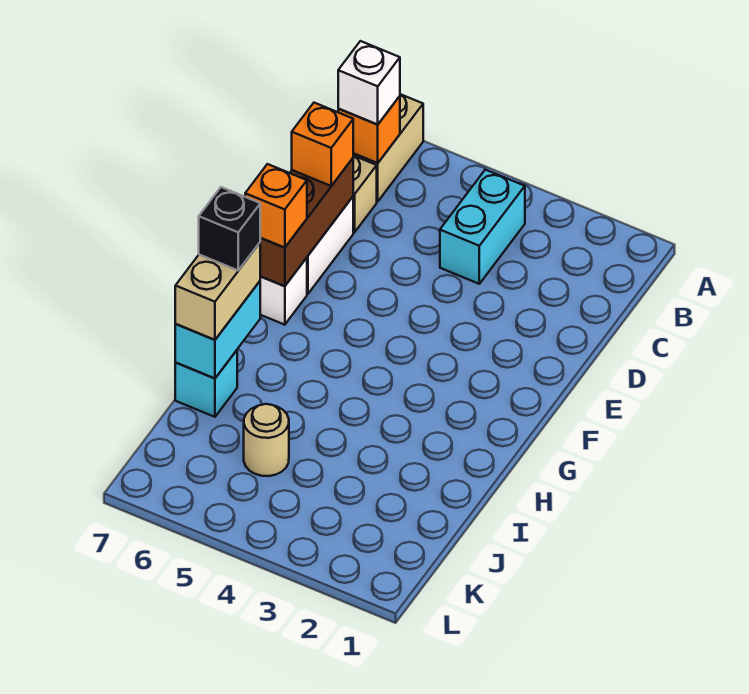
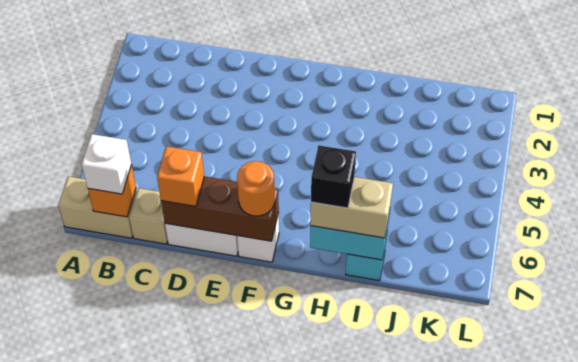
cyan brick B4:C4 level 1 -> none
orange brick F7 level 3 -> orange round brick F7 level 3
tan round brick J5 level 1 -> none

